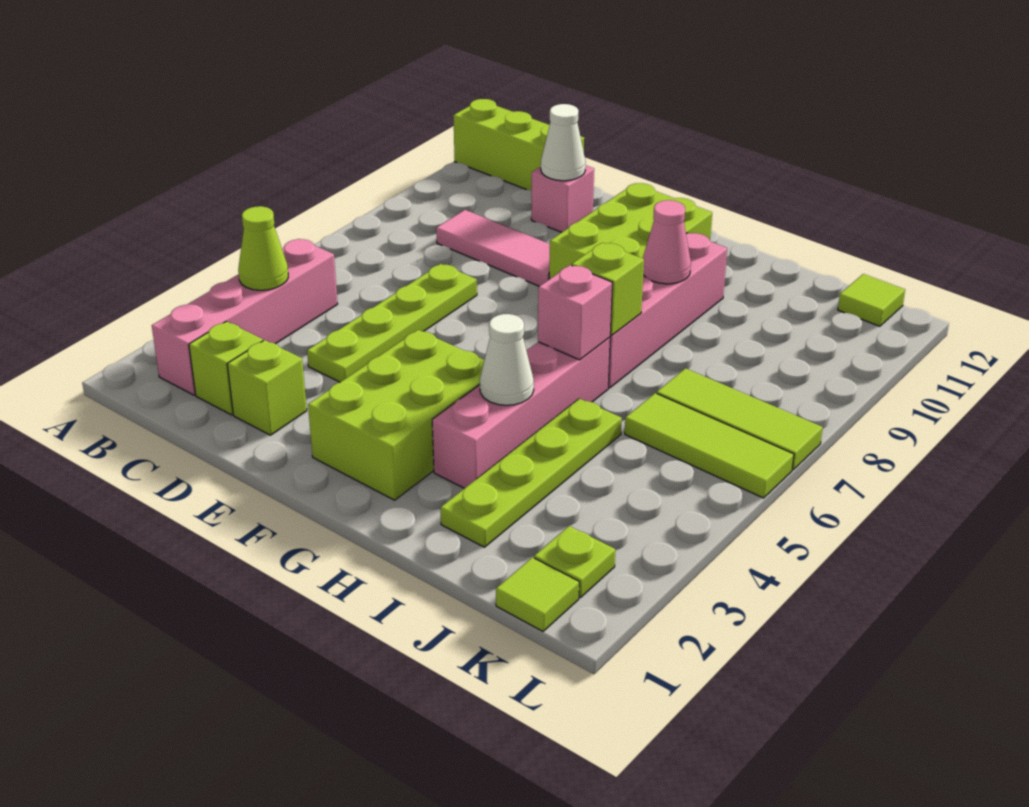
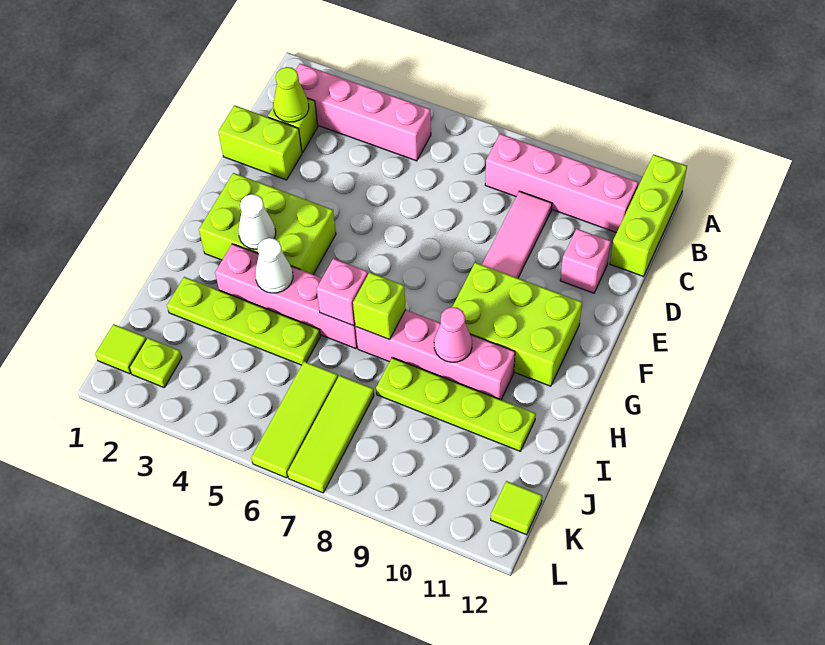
lime cone B4 level 2 -> lime cone C2 level 2
none -> pink brick B8:B11 level 1
lime brick D2 level 1 -> lime brick D1:D2 level 1
lime plate D4:D7 level 1 -> lime plate I8:I11 level 1
white cone D11 level 2 -> white cone G3 level 2

